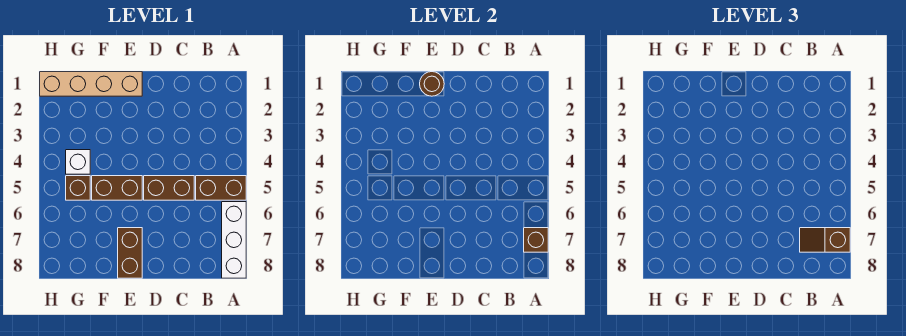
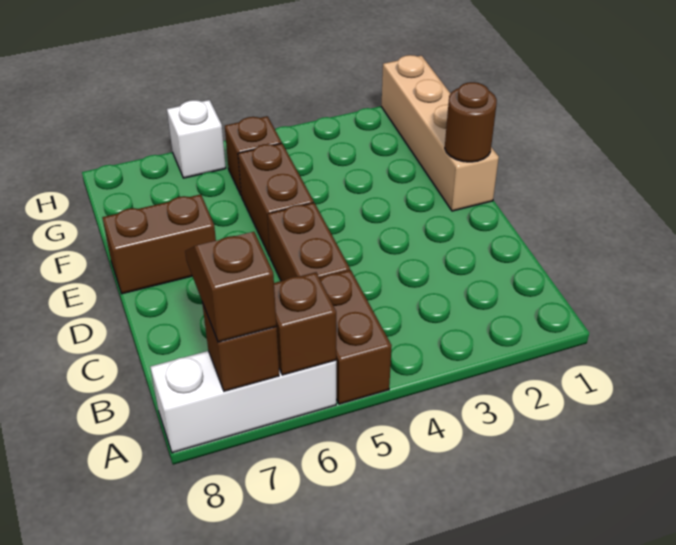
none -> brown brick A6 level 2
white brick G4 level 1 -> white brick H6 level 1

